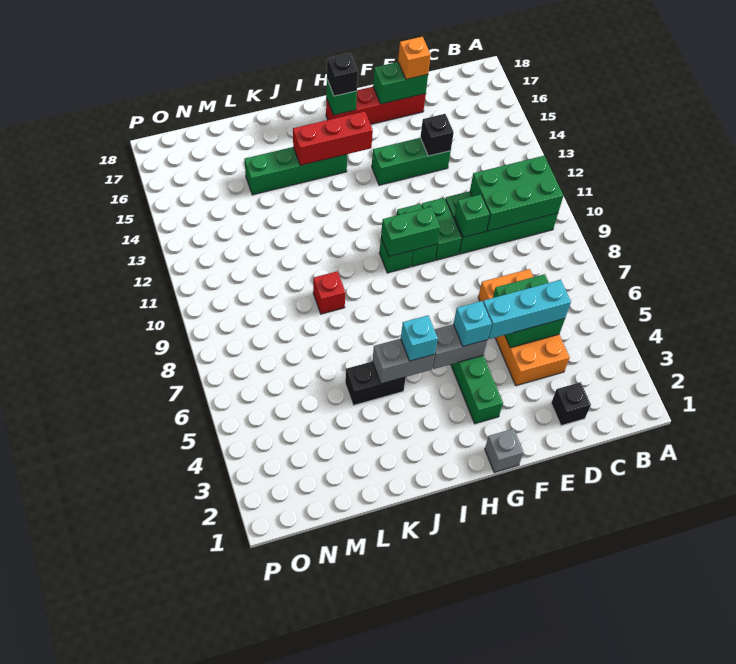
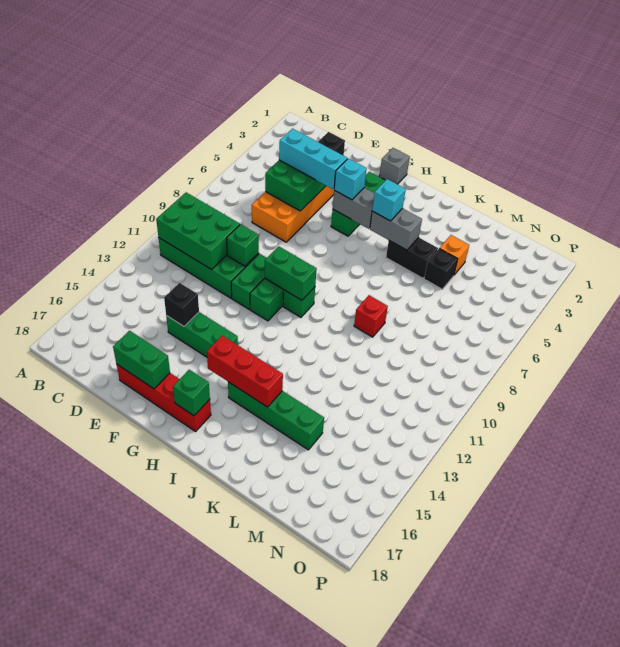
orange brick E17 level 3 -> orange brick L4 level 1
black brick H17 level 3 -> black brick L5 level 1

